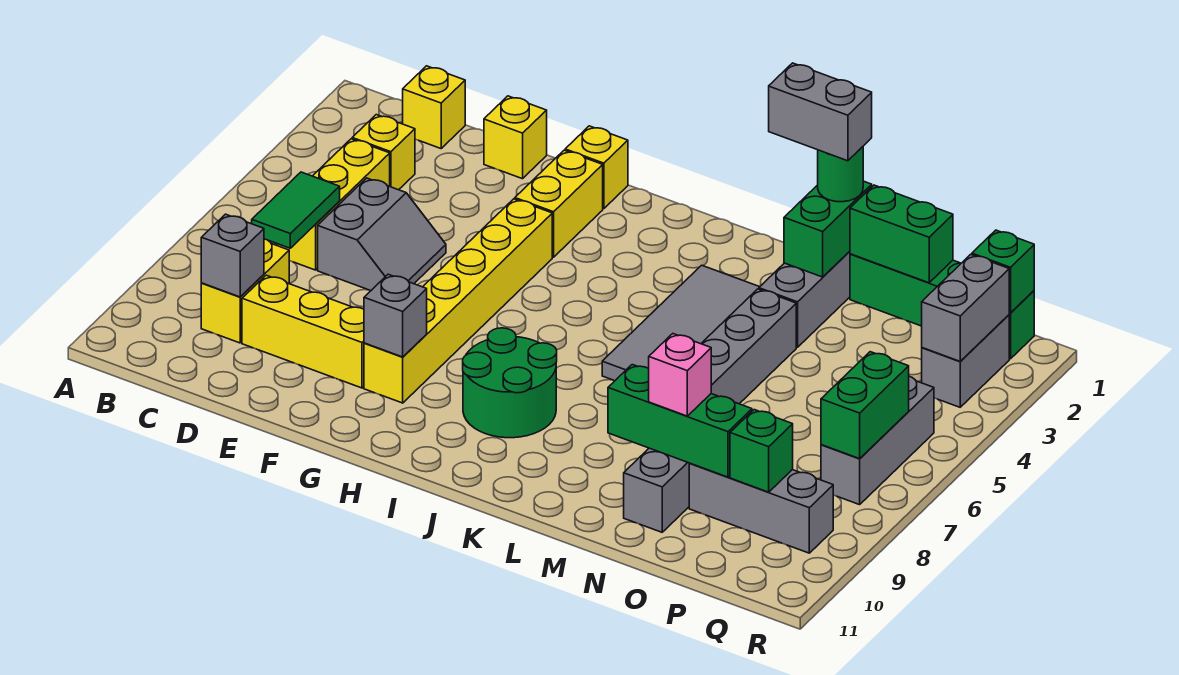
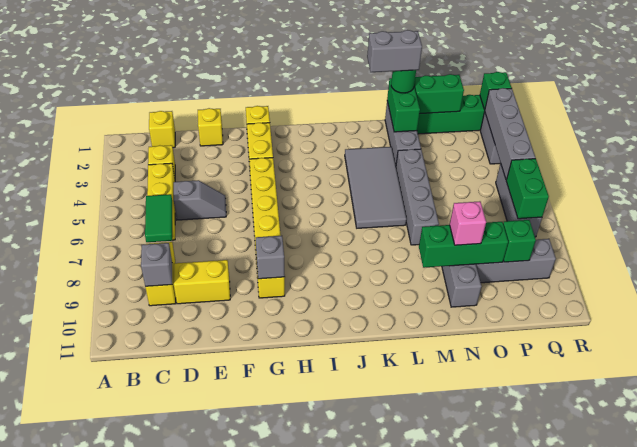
grey slope D5:E6 level 1 top D -> grey slope D5:E5 level 1 top D
yellow brick D9:F9 level 1 -> yellow brick D9:E9 level 1
green round brick I8:J9 level 1 -> none
grey brick Q2:Q3 level 2 -> grey brick Q2:Q5 level 2

